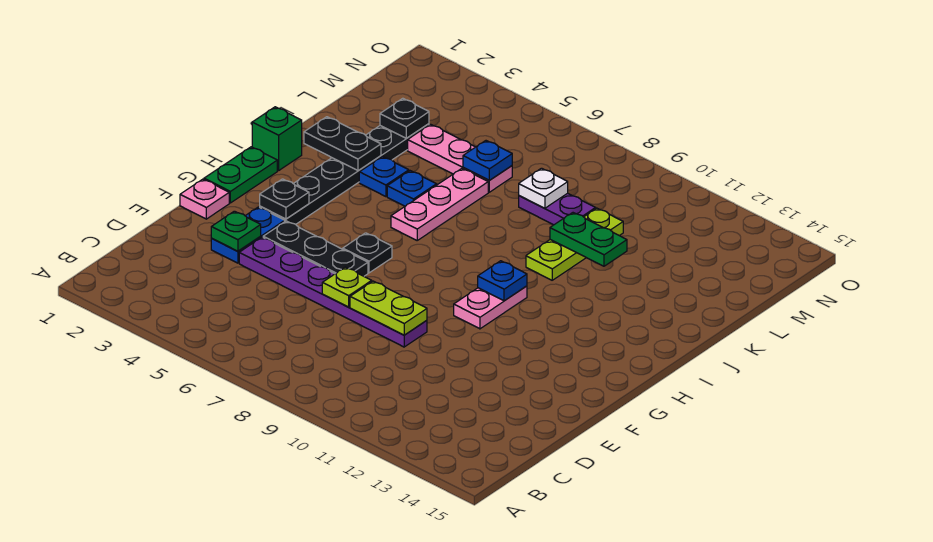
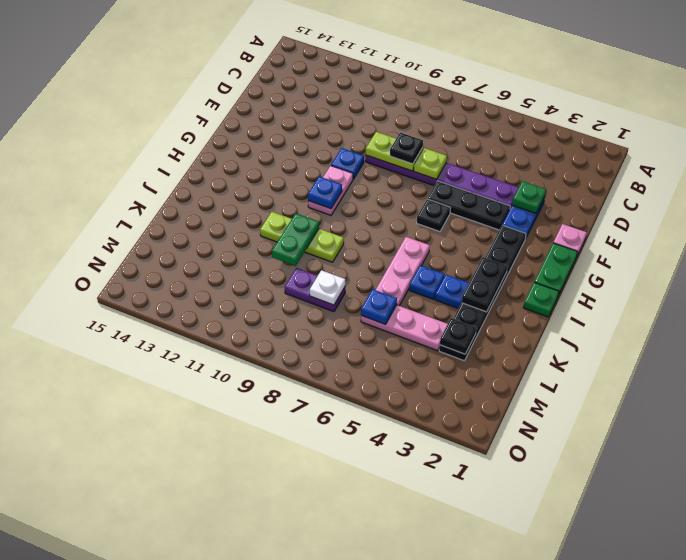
none -> blue plate F10 level 1
black plate G3 level 2 -> black plate E8 level 3
green brick I1 level 1 -> green plate I1 level 1
black plate J2:J3 level 2 -> black plate I3:J3 level 2
lime plate J10:L10 level 1 -> lime plate J9:J11 level 1
green plate K10:K11 level 2 -> green plate J10:K10 level 2

